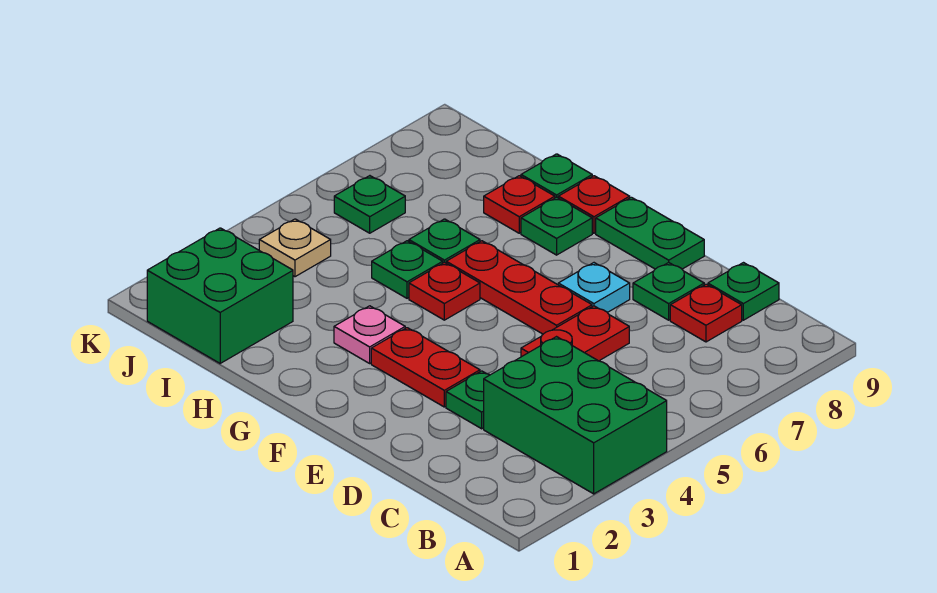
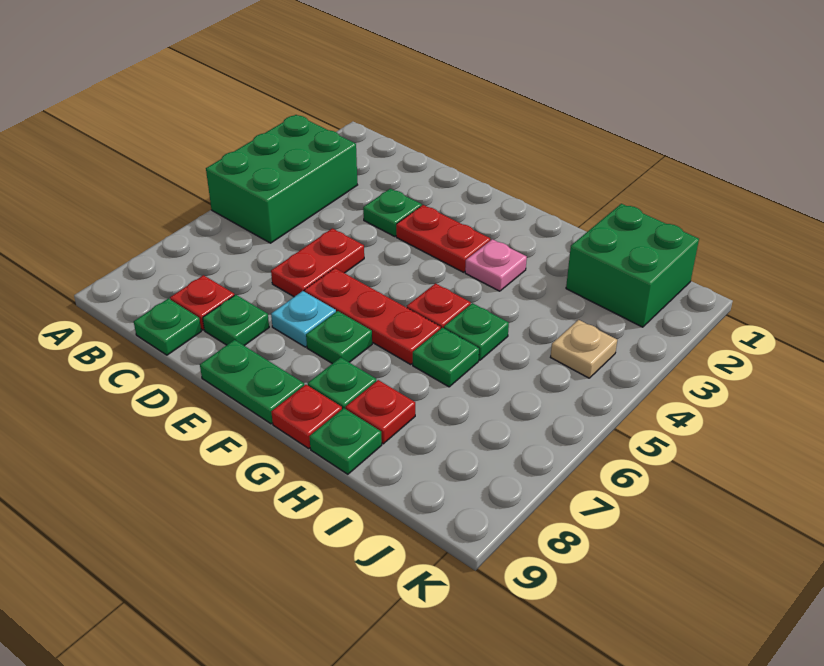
green brick A3:C4 level 1 -> green brick A3:B5 level 1
green plate J6 level 1 -> green plate F7 level 1

